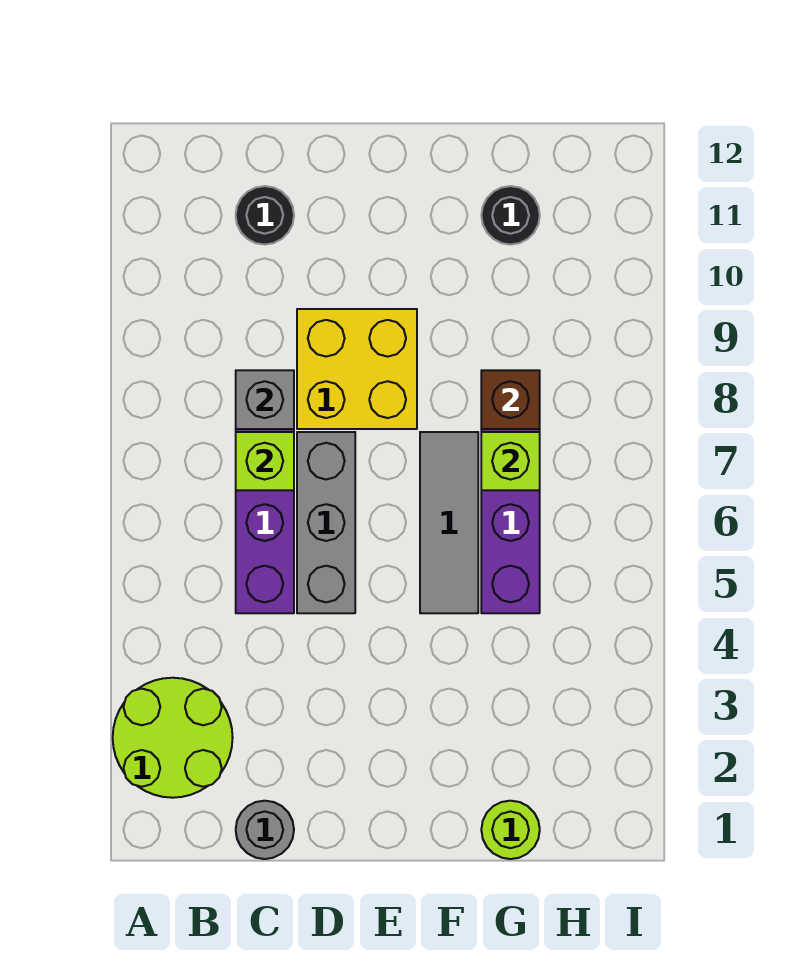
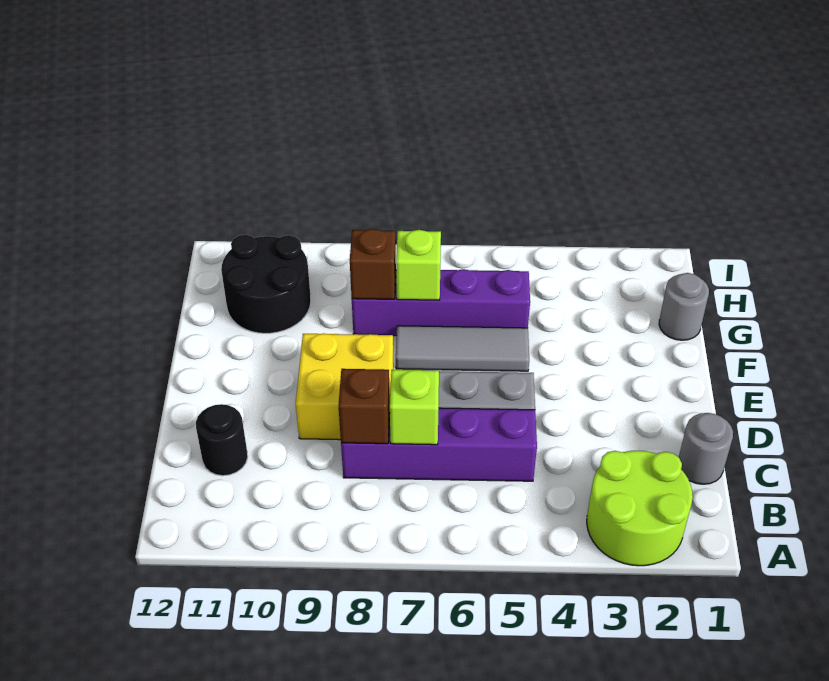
grey brick C8 level 2 -> brown brick C8 level 2
lime round brick G1 level 1 -> grey round brick G1 level 1
black round brick G11 level 1 -> black round brick G10:H11 level 1

